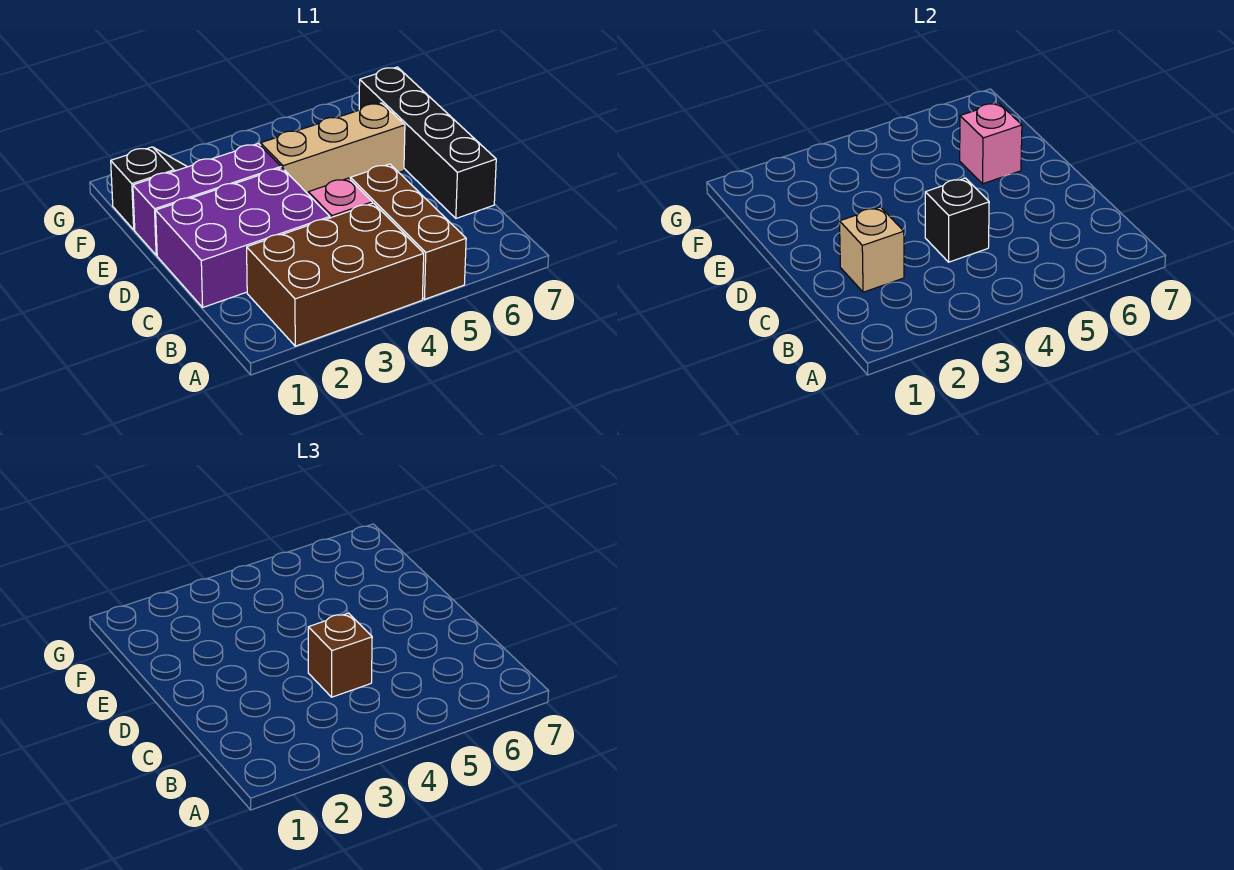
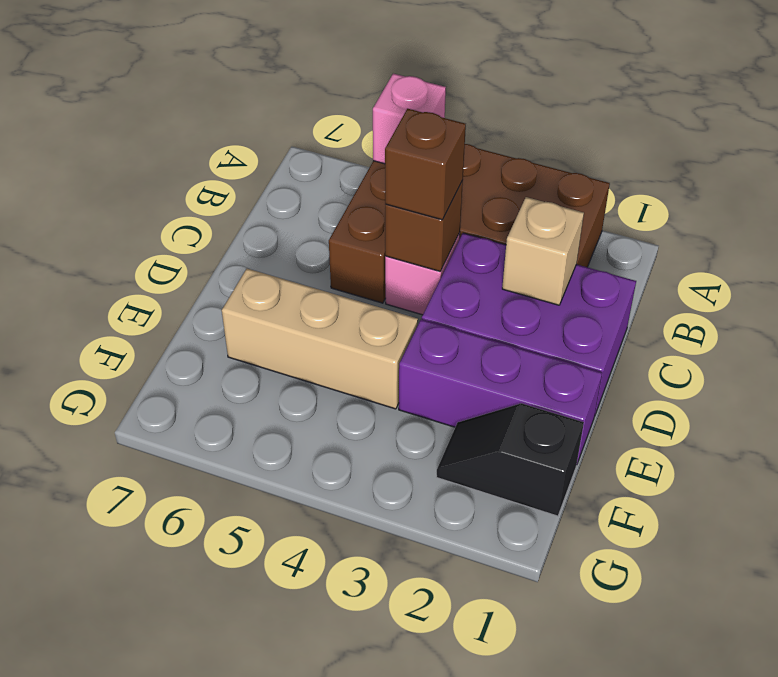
black brick C4 level 2 -> brown brick C4 level 2
black brick C7:F7 level 1 -> none
pink brick E6 level 2 -> pink brick A5 level 2

